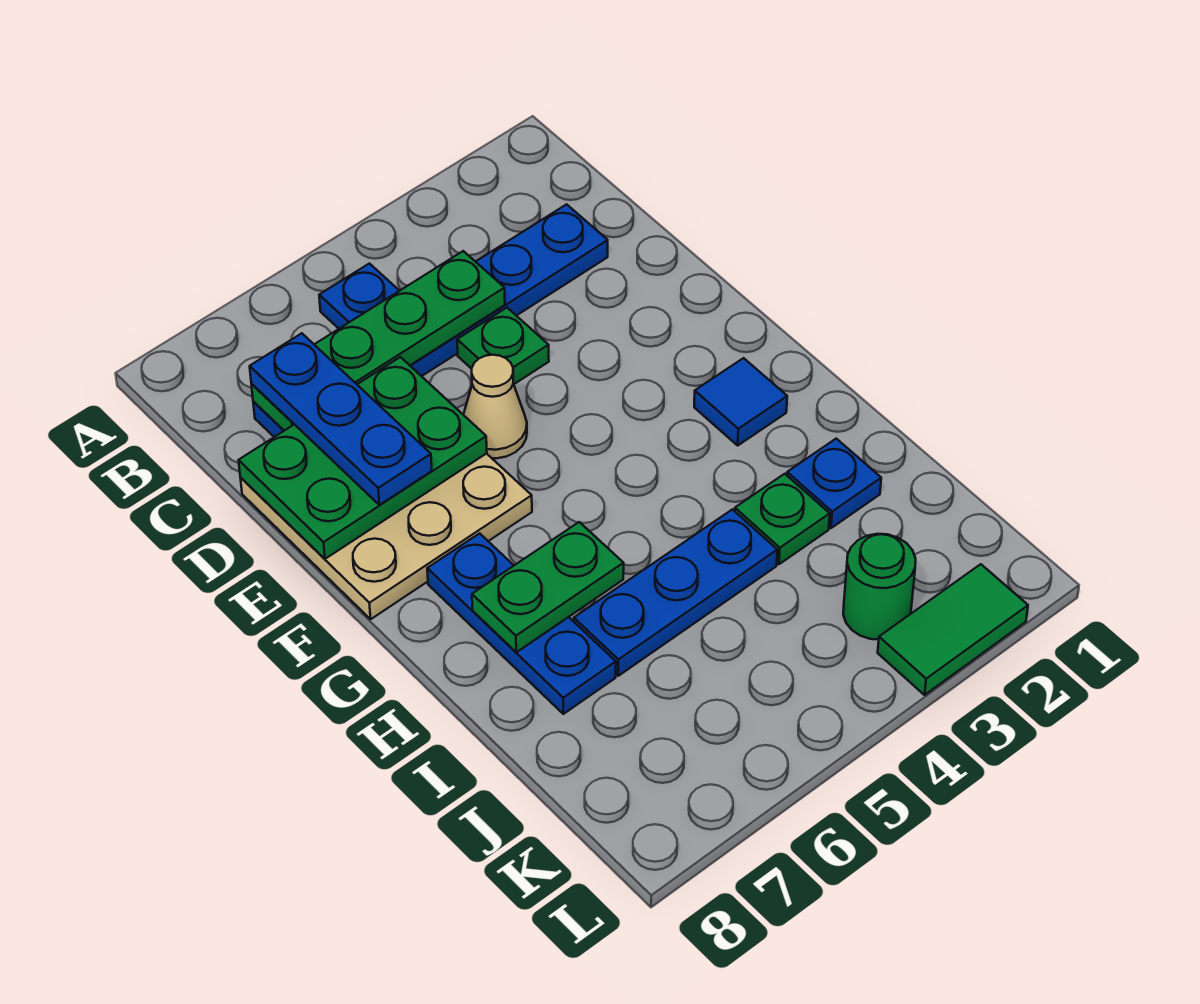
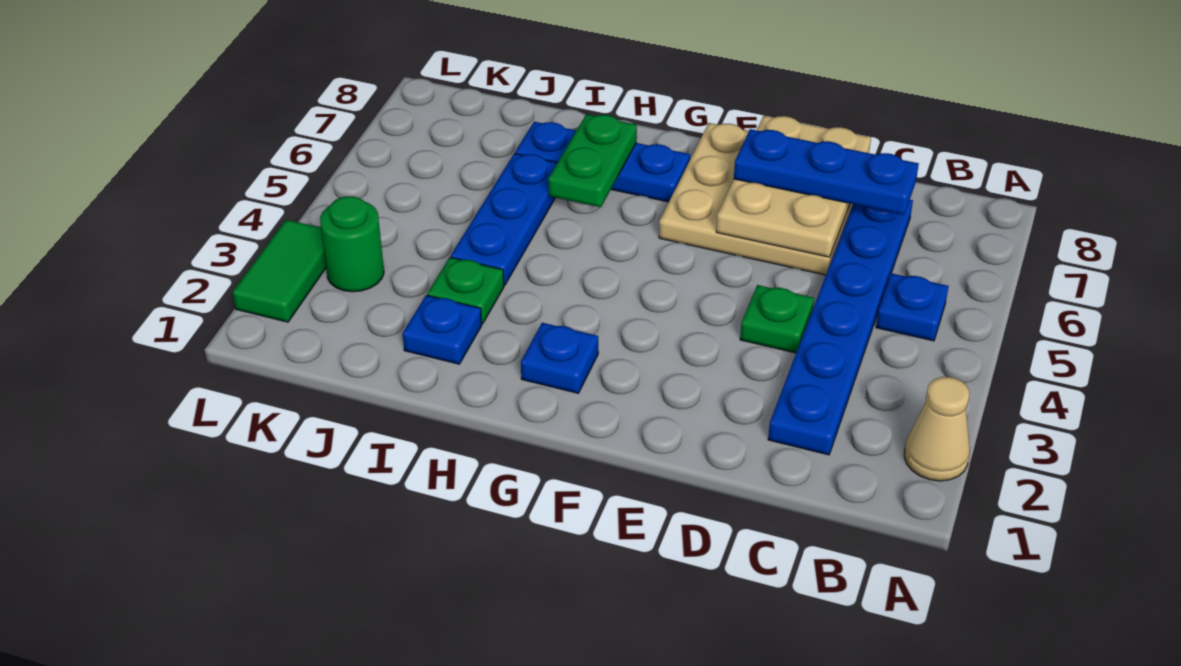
green plate C4:C7 level 2 -> none
green plate D6:E8 level 2 -> tan plate D6:E8 level 2
tan cone E5 level 1 -> tan cone A2 level 1
blue tile G2 level 1 -> blue plate G2 level 1

